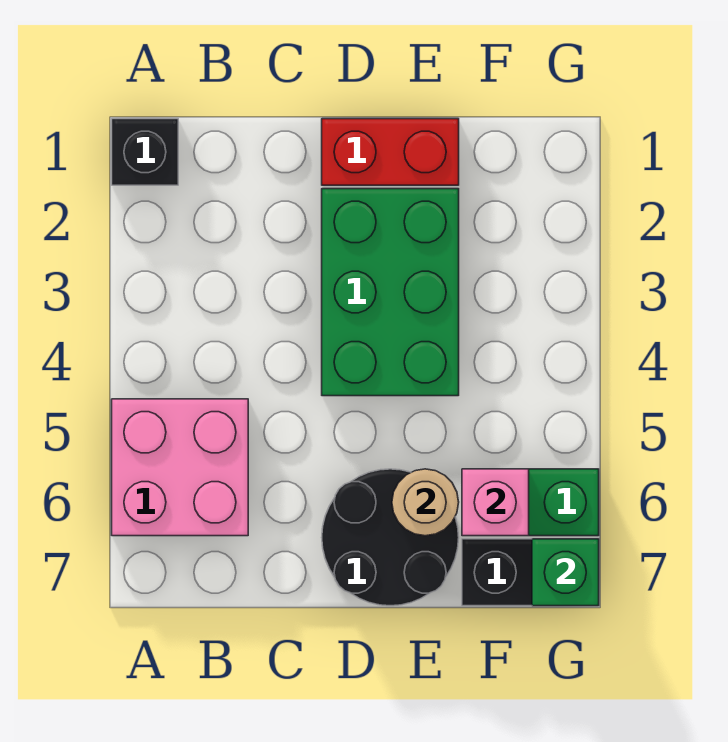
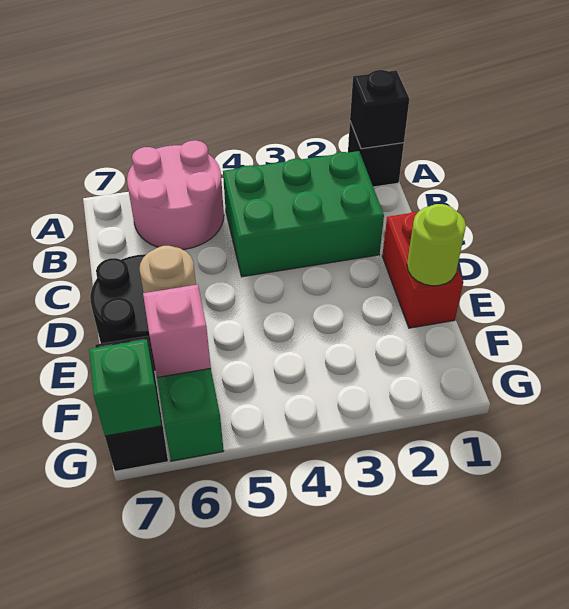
none -> black brick A1 level 2
pink brick A5:B6 level 1 -> pink round brick A5:B6 level 1
green brick D2:E4 level 1 -> green brick B2:C4 level 1
none -> lime round brick E1 level 2

